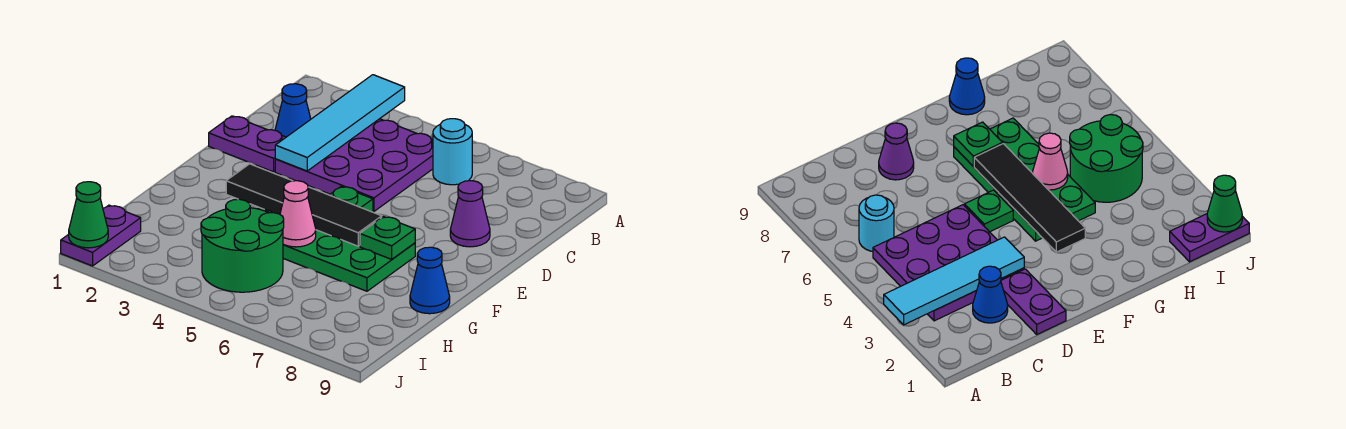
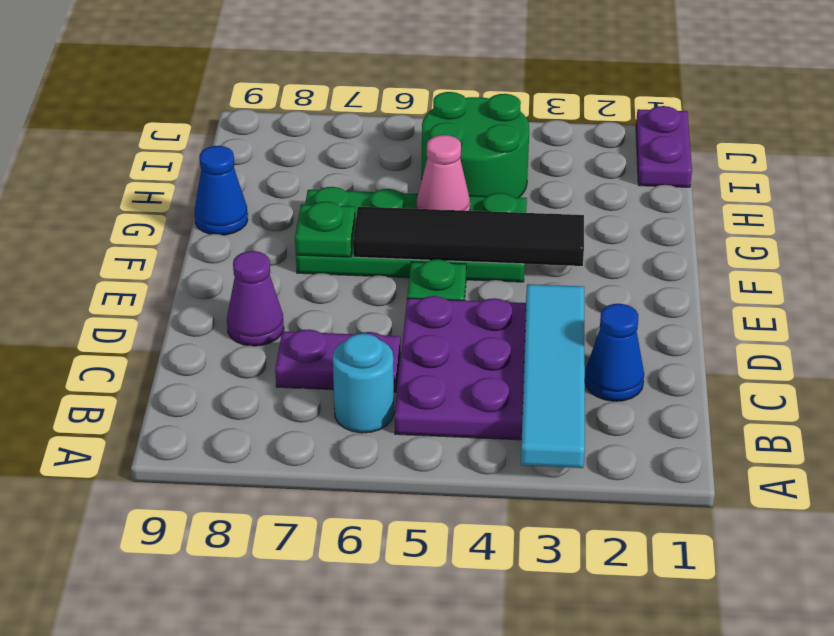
purple plate D1:D2 level 1 -> purple plate C6:C7 level 1
green cone J1 level 2 -> none

